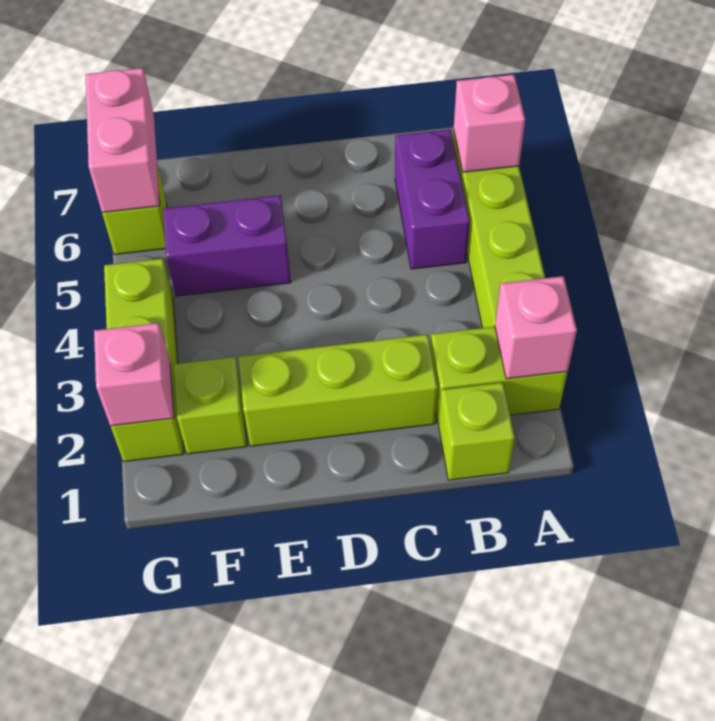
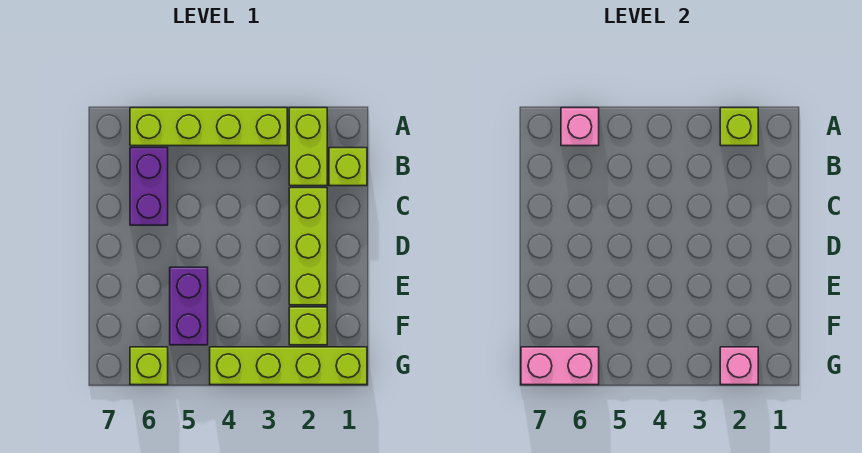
pink brick A2 level 2 -> lime brick A2 level 2
purple brick B5:B6 level 1 -> purple brick B6:C6 level 1
lime brick G2:G4 level 1 -> lime brick G1:G4 level 1

